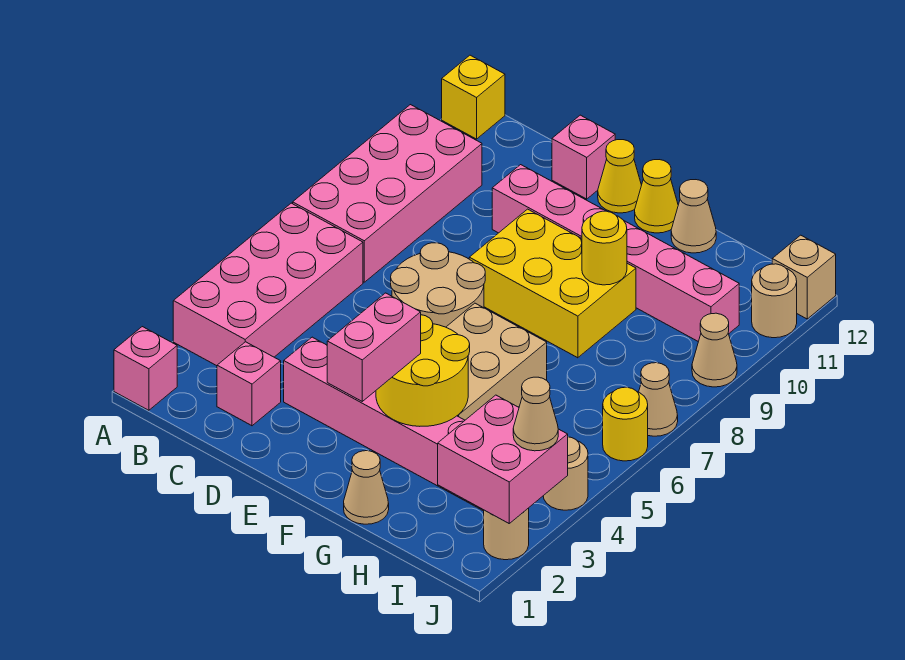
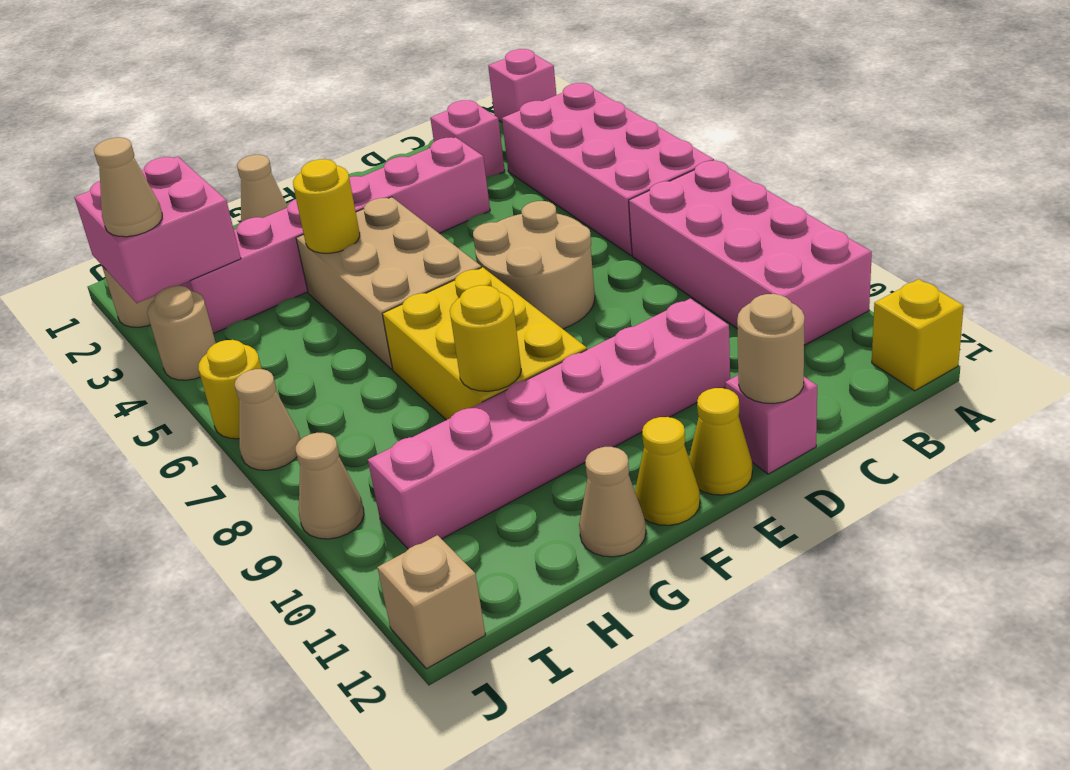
yellow brick E8:G9 level 1 -> yellow brick F7:G9 level 1
pink brick F2:F3 level 3 -> none
yellow round brick F3:G4 level 2 -> yellow round brick G4 level 2
tan round brick J11 level 1 -> tan round brick D12 level 2

